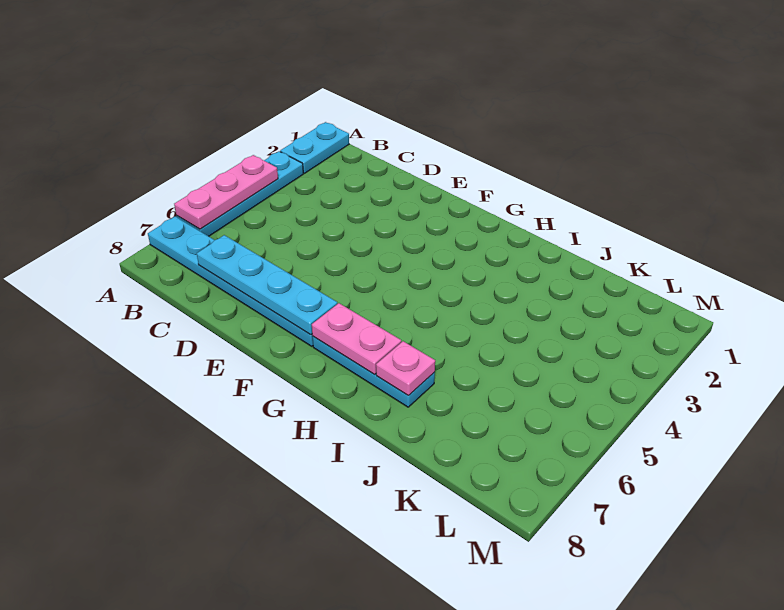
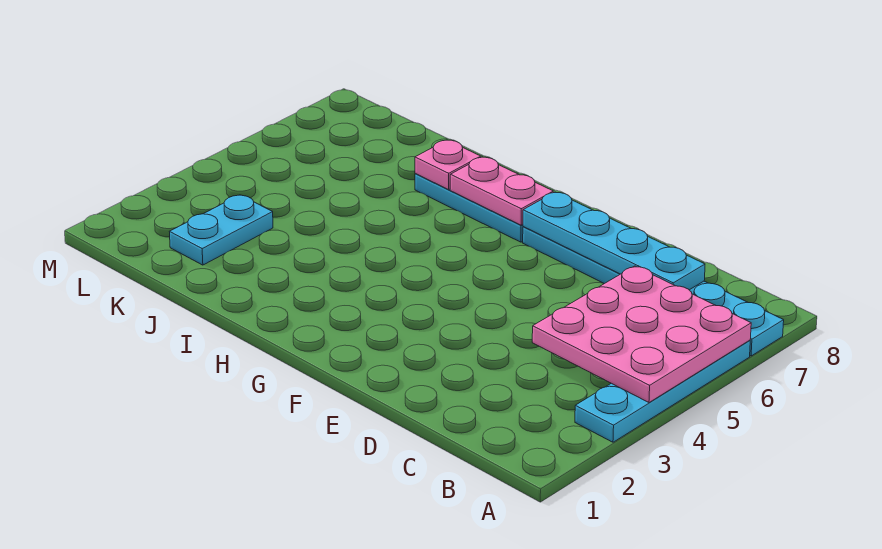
cyan plate A1:A2 level 1 -> cyan plate K2:K3 level 1
pink plate A4:A6 level 2 -> pink plate A4:C6 level 2

